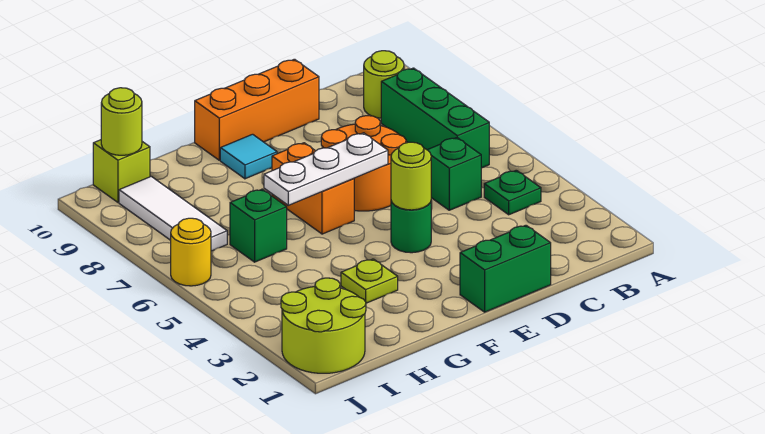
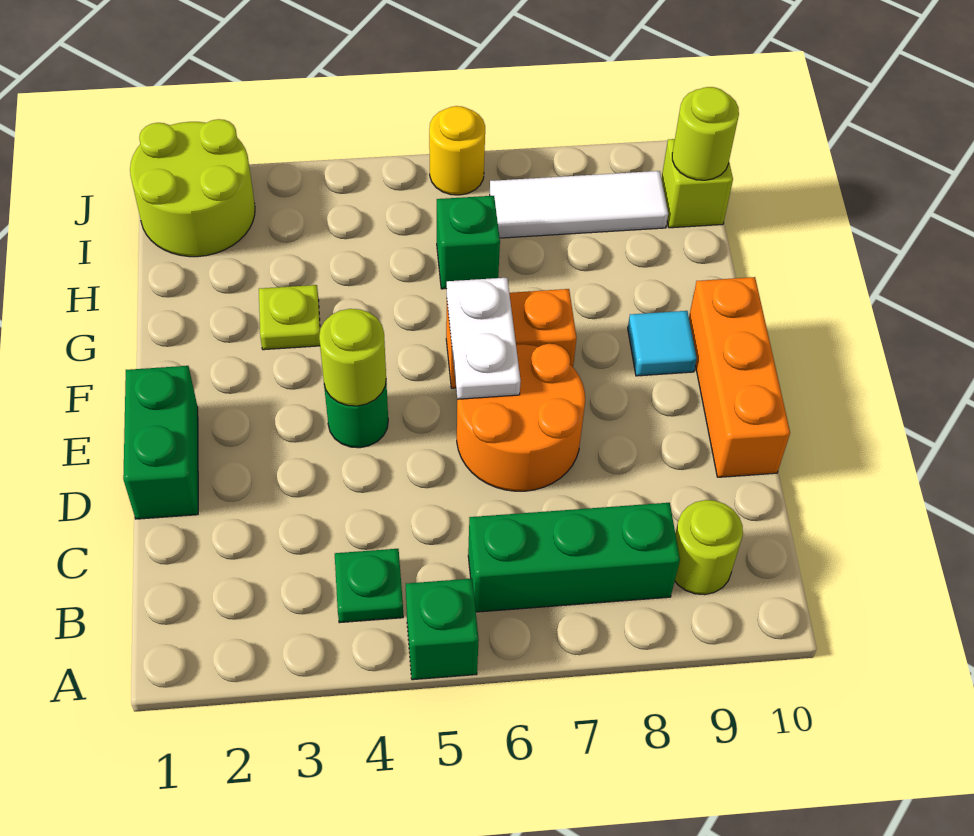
green brick C5 level 1 -> green brick A5 level 1
white plate E6:G6 level 2 -> white plate E6:F6 level 2

